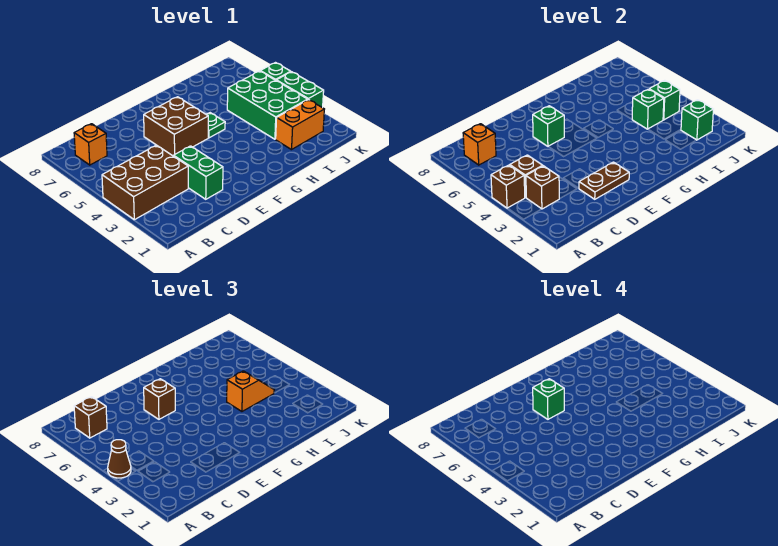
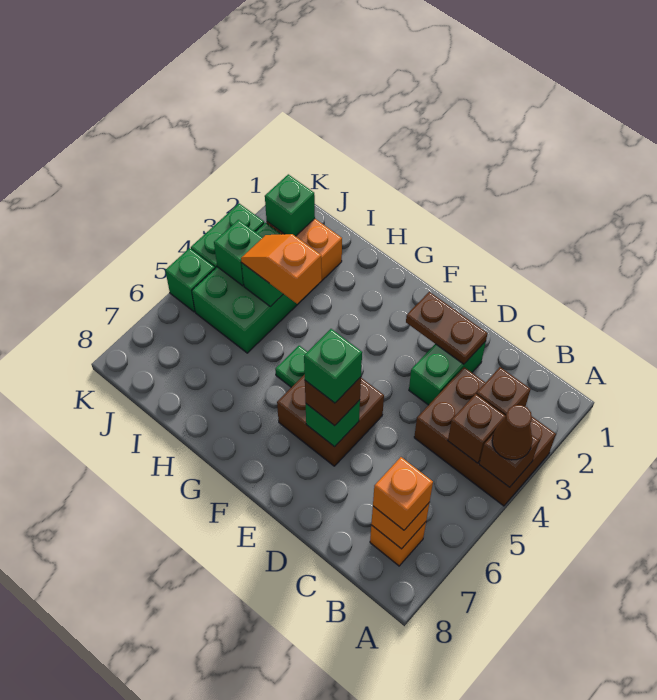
brown brick B7 level 3 -> orange brick B7 level 3

